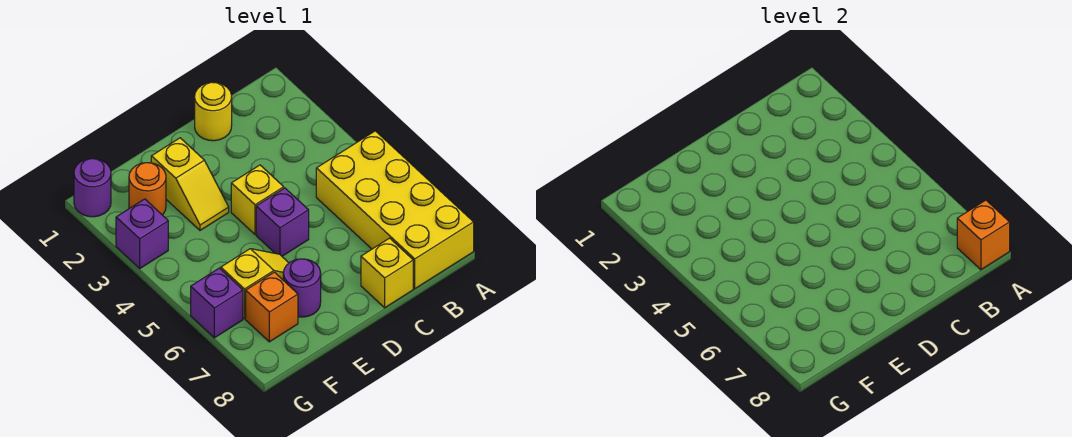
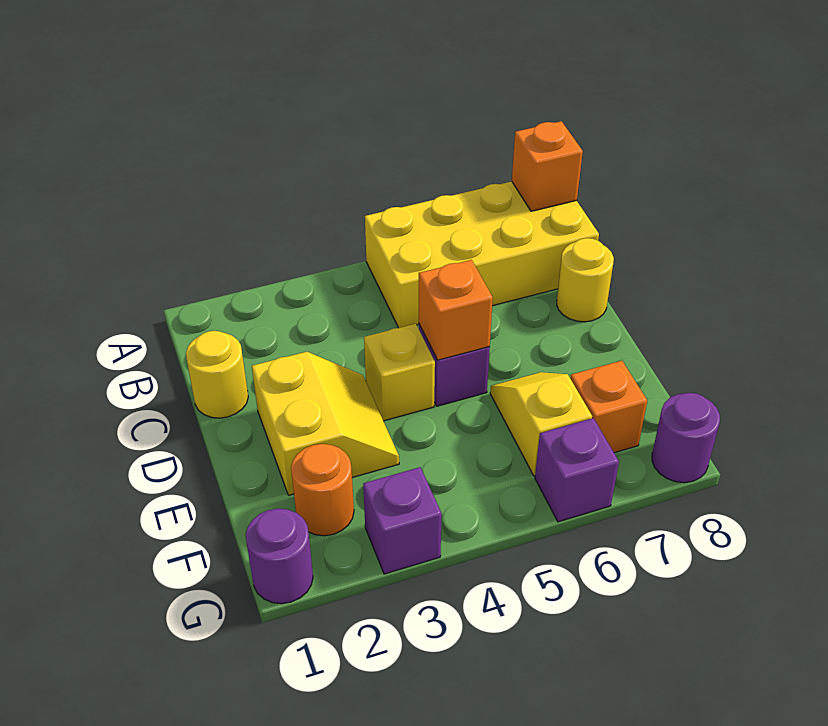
yellow brick C8 level 1 -> yellow round brick C8 level 1
none -> orange brick D5 level 2
yellow slope E2:E3 level 1 top 2 -> yellow slope D2:E3 level 1 top 2
purple round brick E7 level 1 -> purple round brick G8 level 1

